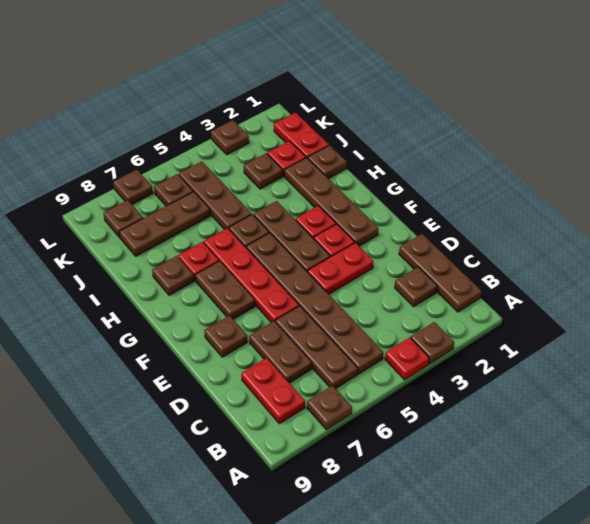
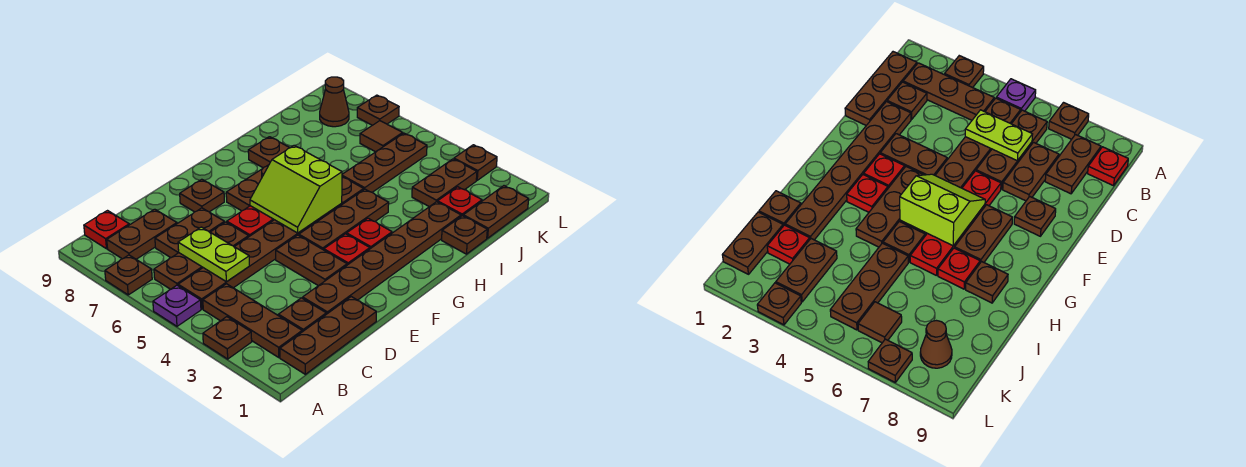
red plate A4 level 1 -> red plate B9 level 1
none -> purple plate A5 level 1
red plate B8:C8 level 1 -> brown plate B8:C8 level 1
none -> lime plate C5:C6 level 2
red plate E3:E4 level 1 -> brown plate E3:E4 level 1
brown plate F2:I2 level 1 -> brown plate D2:I2 level 1
none -> lime slope F5:G6 level 2 top G
red plate J1:K1 level 1 -> brown plate J1:K1 level 1
brown plate J3 level 1 -> brown plate J3:K3 level 1
brown plate J6:J8 level 1 -> brown plate B2:B4 level 1
brown plate K6 level 1 -> brown tile K6 level 1
brown plate K8 level 1 -> brown cone K8 level 1

